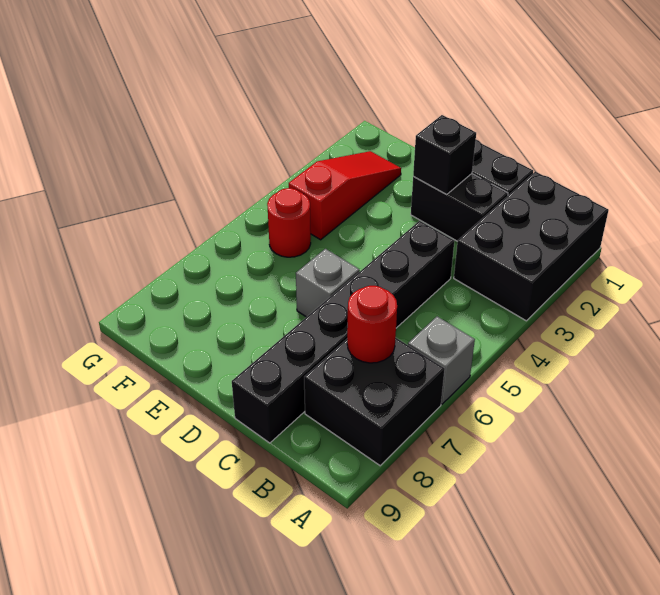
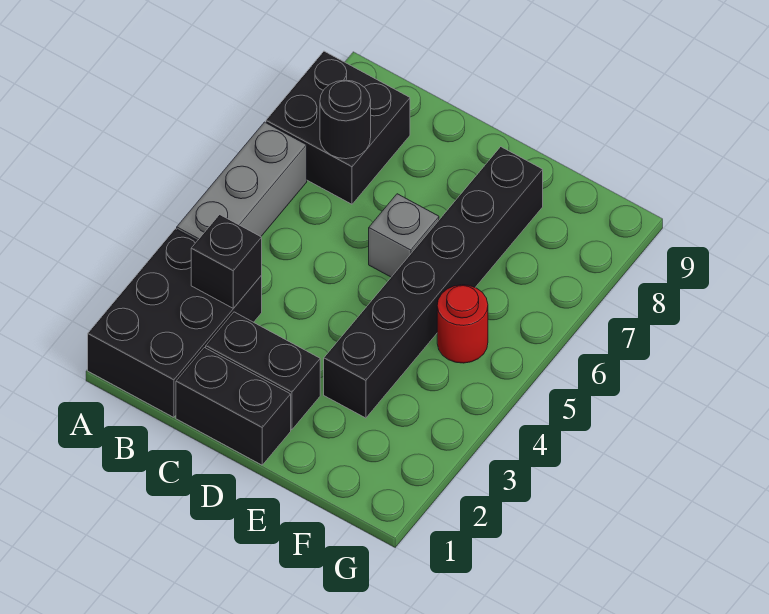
grey brick A6 level 1 -> grey brick A4:A6 level 1
red round brick B7 level 2 -> black round brick B7 level 2
black brick C4:C9 level 1 -> black brick E3:E8 level 1
black brick D2 level 2 -> black brick B3 level 2
red slope F2:F4 level 1 top 4 -> none

